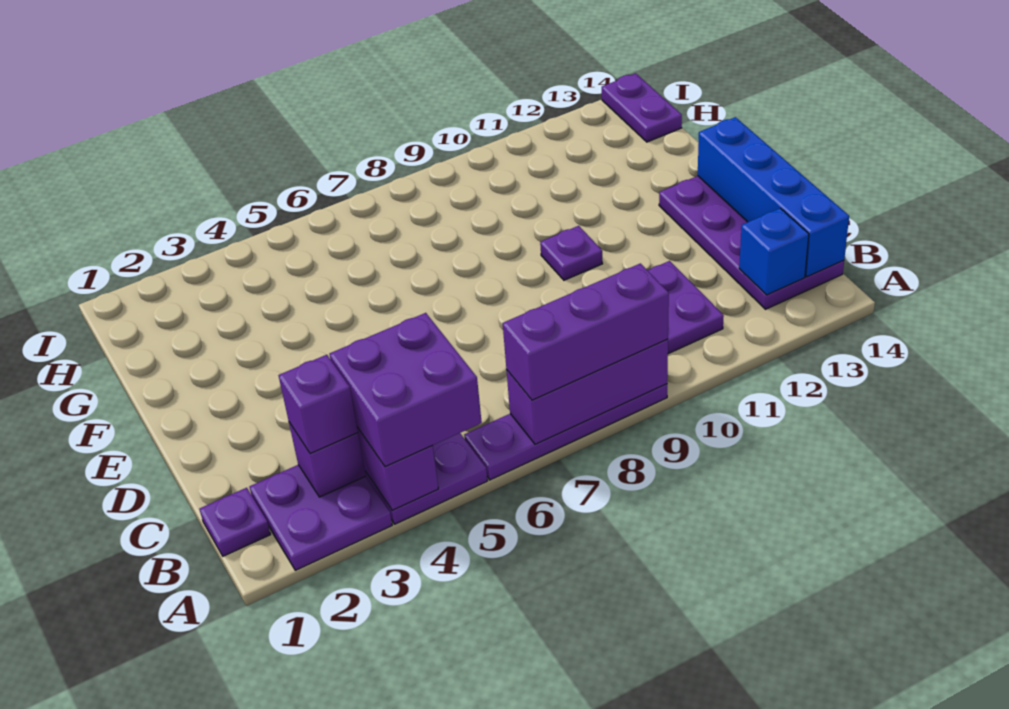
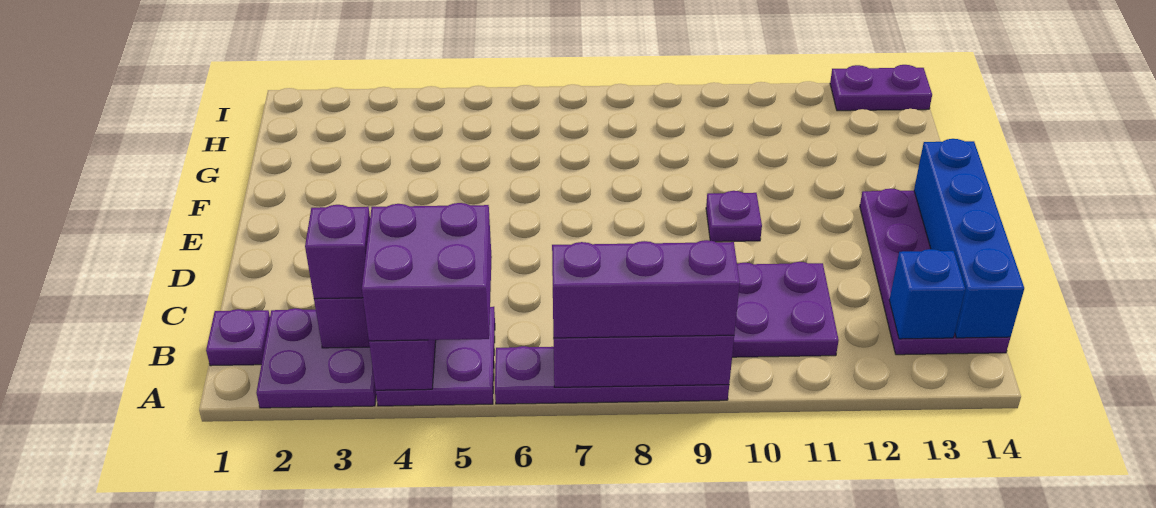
purple plate H14:I14 level 1 -> purple plate I13:I14 level 1

